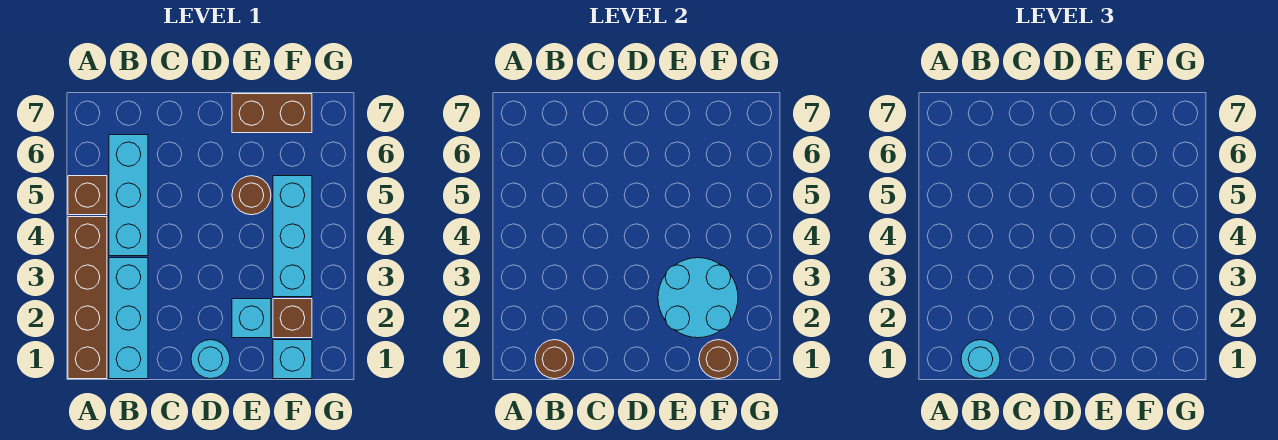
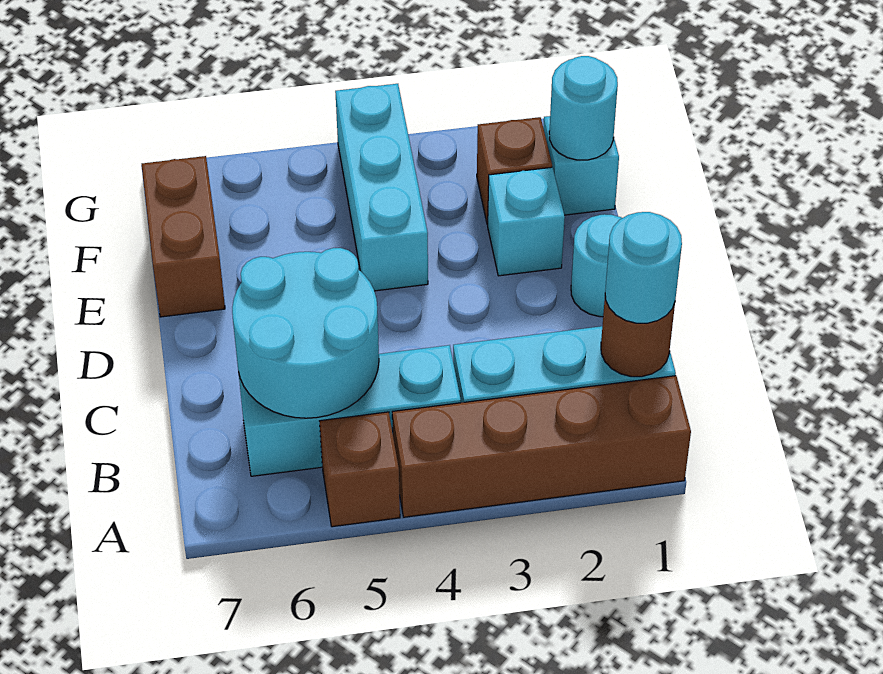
cyan round brick E2:F3 level 2 -> cyan round brick B5:C6 level 2
brown round brick E5 level 1 -> none
brown round brick F1 level 2 -> cyan round brick F1 level 2
cyan brick F3:F5 level 1 -> cyan brick E4:G4 level 1

